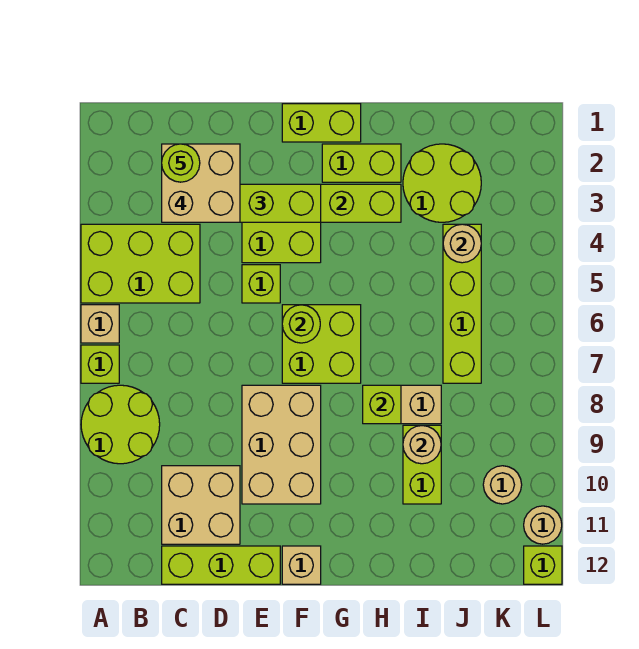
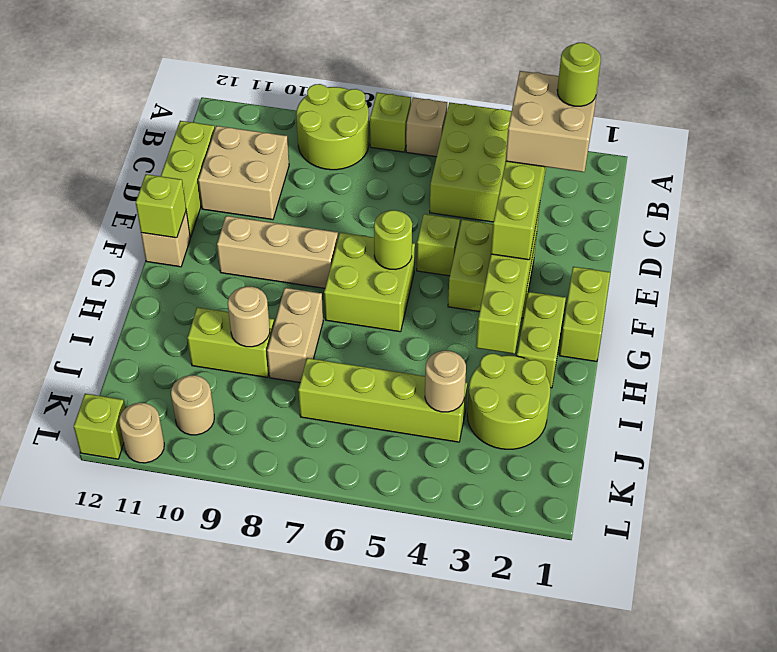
tan brick E8:F10 level 1 -> tan brick F8:F10 level 1
lime brick H8 level 2 -> lime brick F12 level 2

